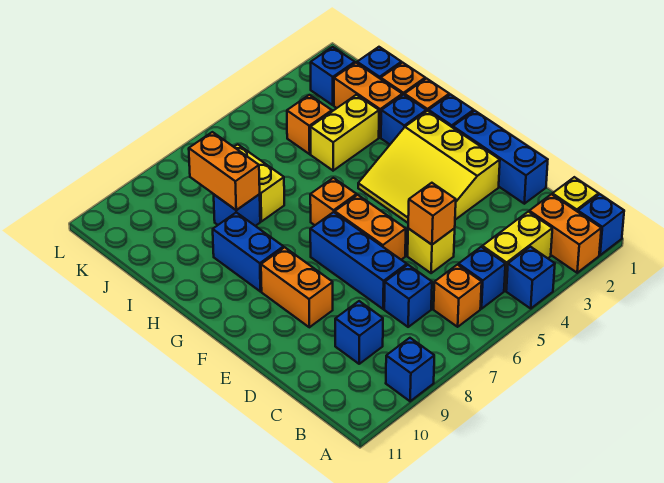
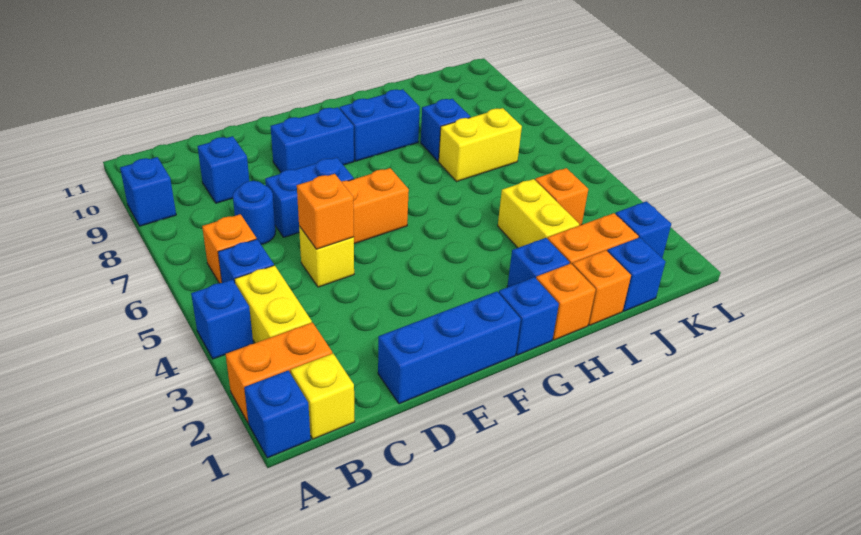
blue brick C7 level 1 -> blue round brick C7 level 1
blue brick D7:F7 level 1 -> blue brick D7:E7 level 1
yellow slope E2:G4 level 1 top 2 -> none
orange brick E9:F9 level 1 -> blue brick E9:F9 level 1
orange brick G6 level 1 -> none
orange brick I8:J8 level 2 -> none

